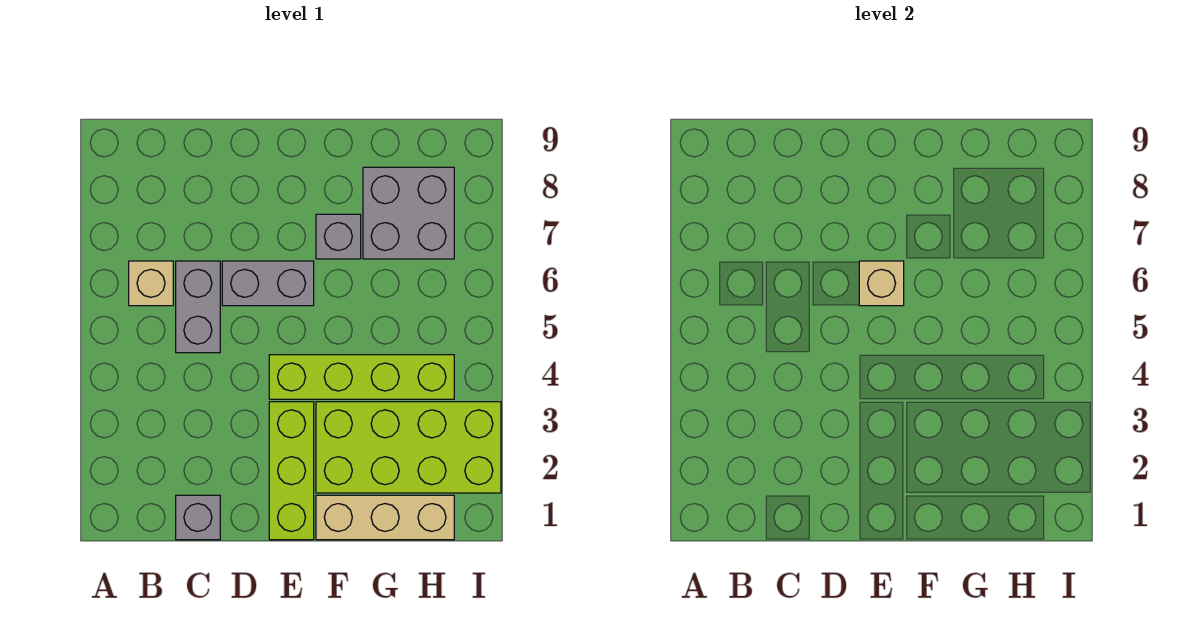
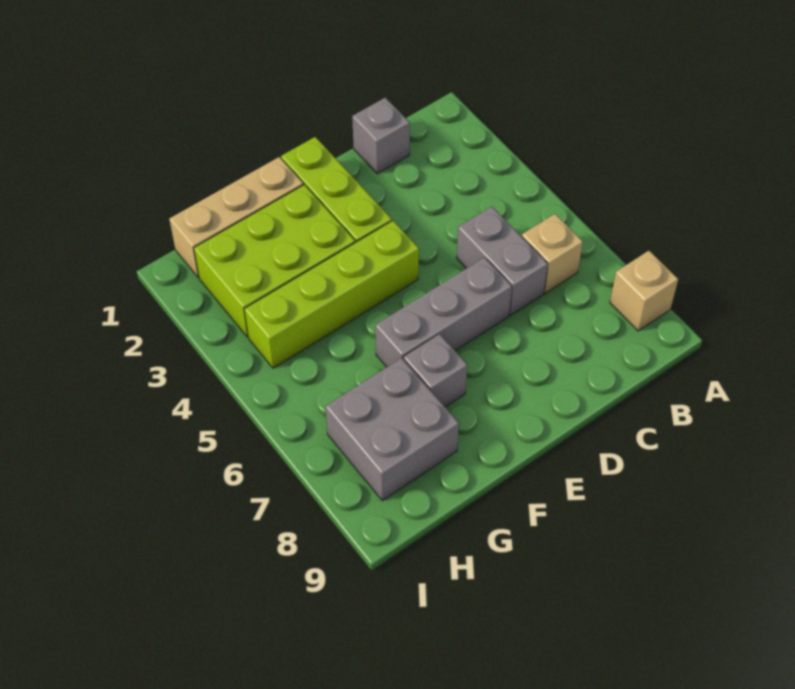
grey brick D6:E6 level 1 -> grey brick D6:F6 level 1
tan brick E6 level 2 -> tan brick A8 level 1
lime brick F2:I3 level 1 -> lime brick F2:H3 level 1

